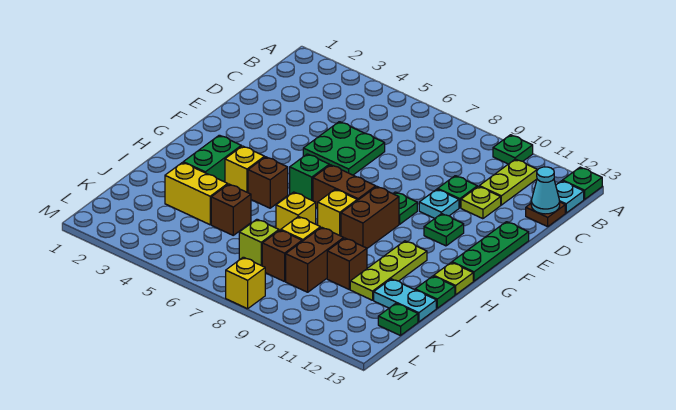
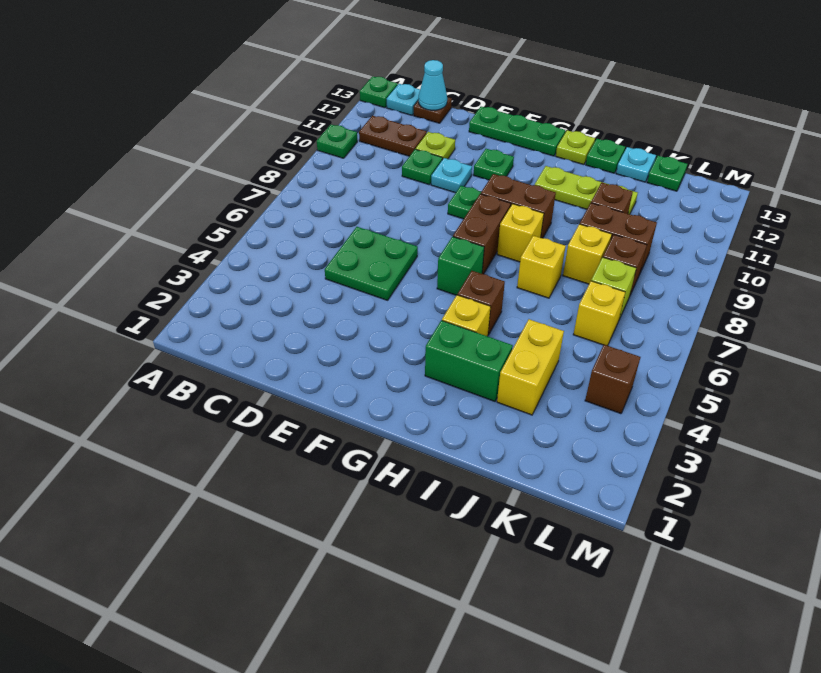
lime plate B11:C11 level 1 -> brown plate B11:C11 level 1
brown brick J5 level 1 -> brown brick L4 level 1
cyan plate J12:J13 level 1 -> cyan plate J13 level 1
yellow brick M8 level 1 -> yellow brick K6 level 1

